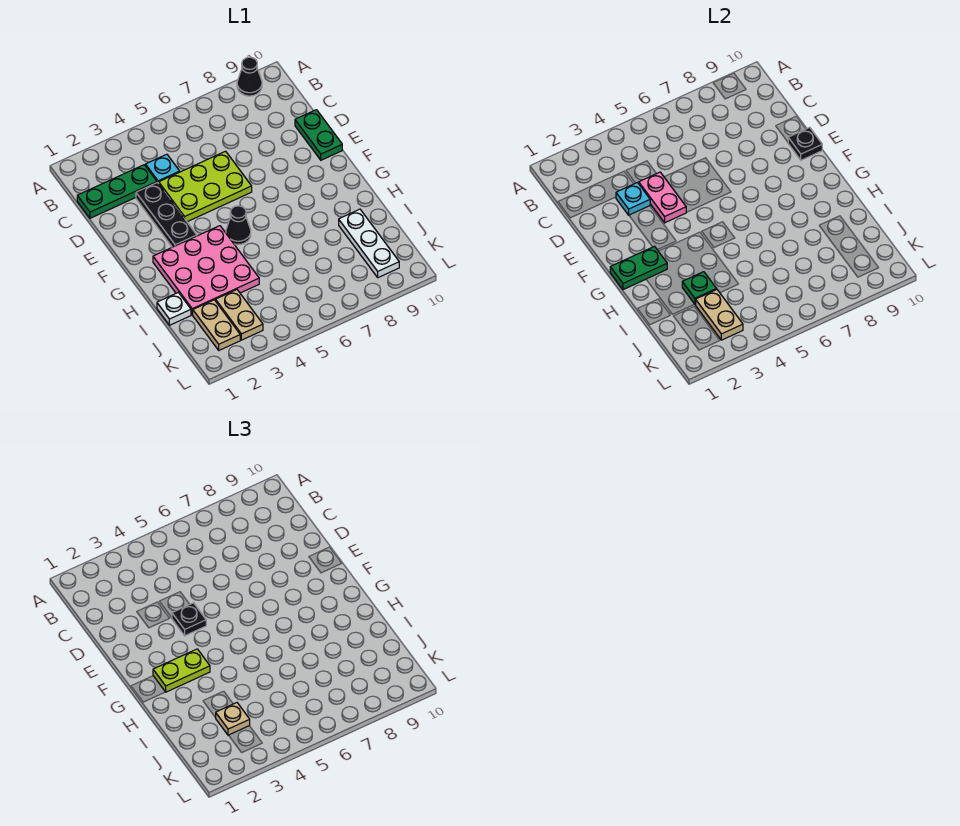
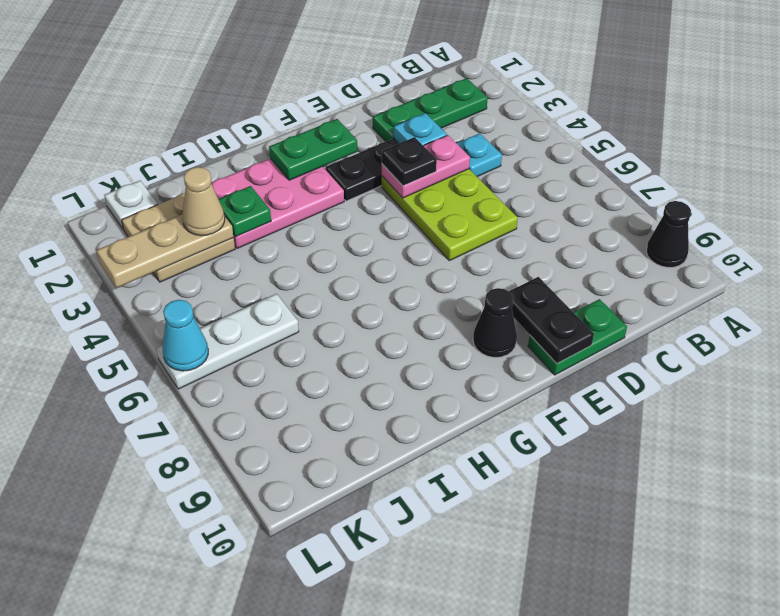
green plate C1:C3 level 1 -> green plate B2:D2 level 1
black plate E10 level 2 -> black plate E9:E10 level 2
green plate G1:G2 level 2 -> green plate F2:G2 level 2
pink plate G2:I4 level 1 -> pink plate G2:I3 level 1
lime plate G2:G3 level 3 -> none
black cone G5 level 1 -> black cone F9 level 1
white plate I1 level 1 -> white plate K1 level 1
white plate I9:K9 level 1 -> white plate J6:L6 level 1
tan plate J3:K3 level 2 -> tan plate J3:L3 level 2
tan plate J3 level 3 -> tan cone J3 level 3
none -> cyan cone L6 level 2

